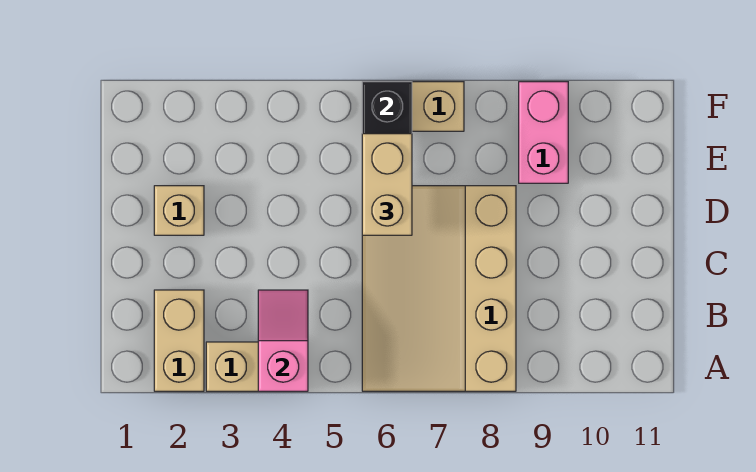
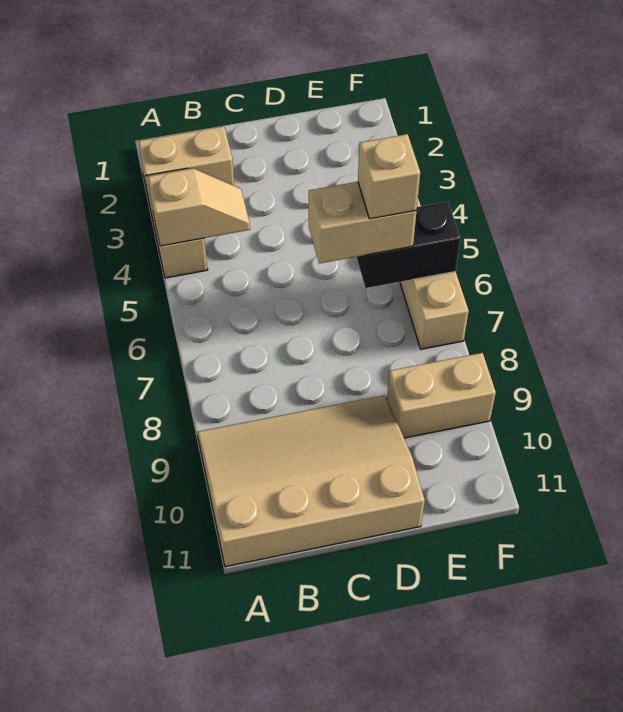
pink slope A4:B4 level 2 top A -> tan slope A4:B4 level 2 top A
tan slope A6:D8 level 1 top 8 -> tan slope A9:D11 level 1 top 11
tan brick D2 level 1 -> tan brick E6 level 4
pink brick E9:F9 level 1 -> tan brick E9:F9 level 1

